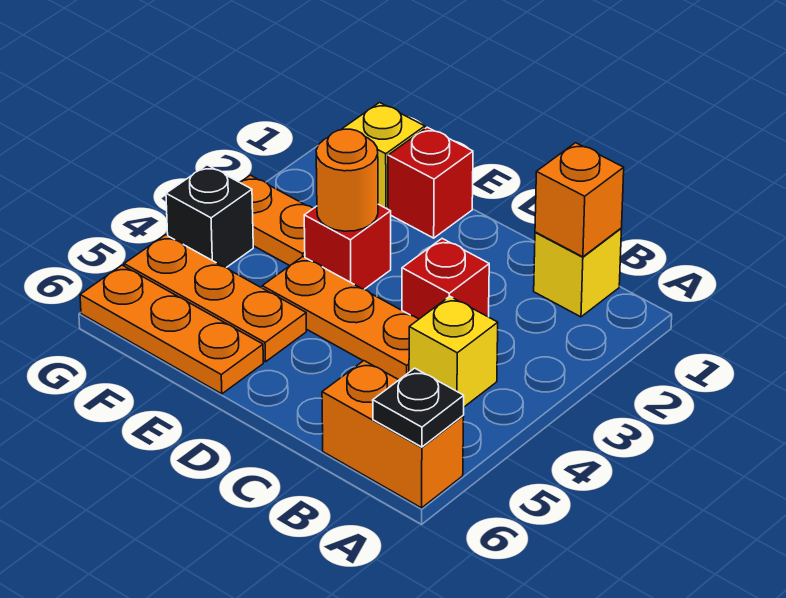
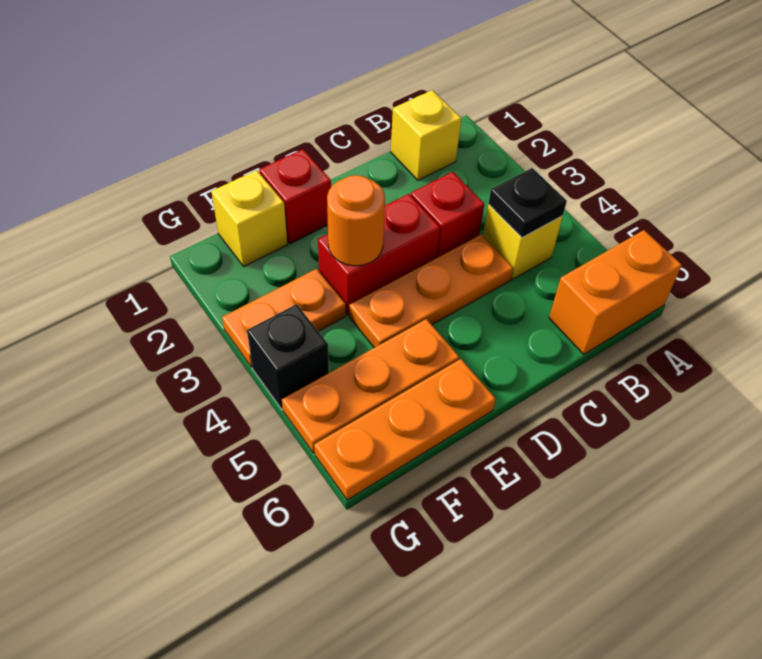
black plate A6 level 2 -> black plate B4 level 2
orange brick B1 level 2 -> none
red brick E3 level 1 -> red brick D3:E3 level 1

